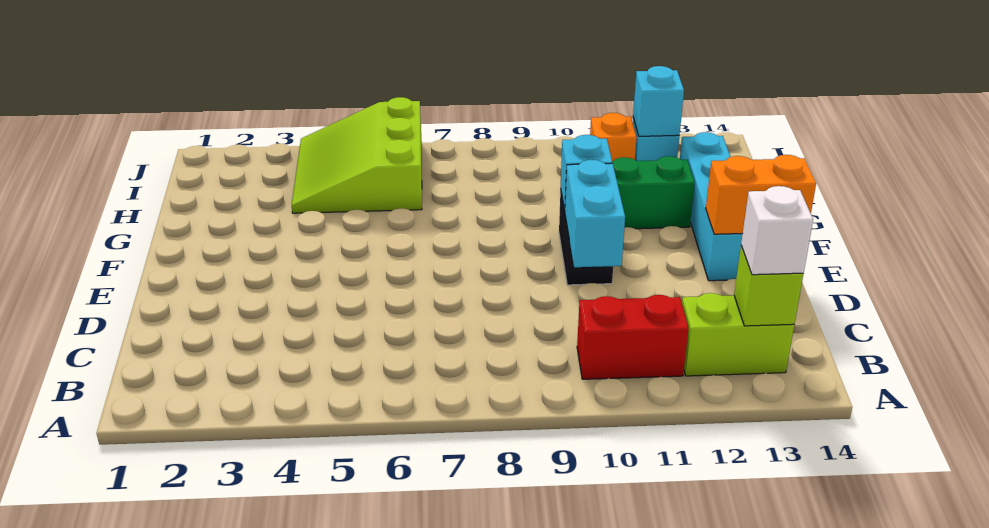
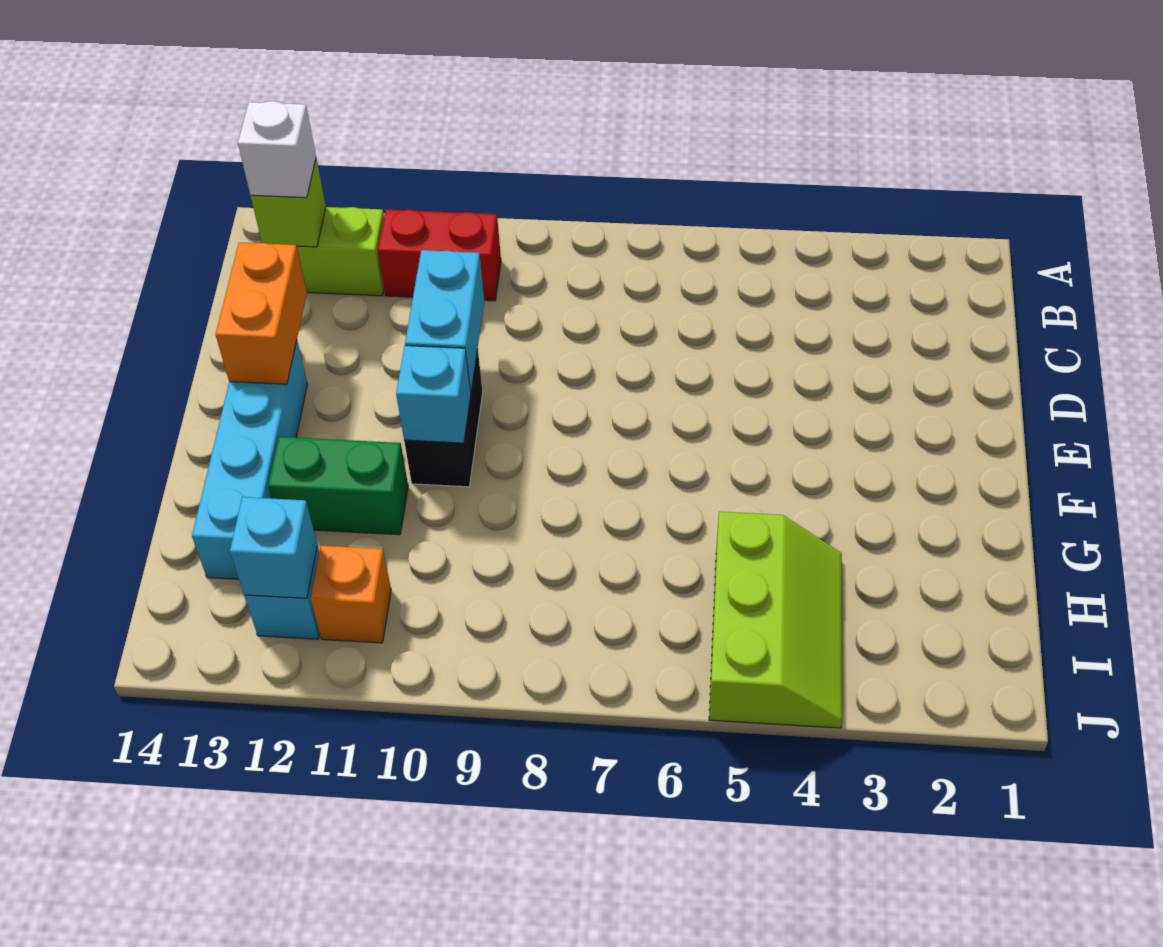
orange brick E13:E14 level 2 -> orange brick D13:E13 level 2
lime slope H4:J6 level 1 top 6 -> lime slope H4:J5 level 1 top 5

